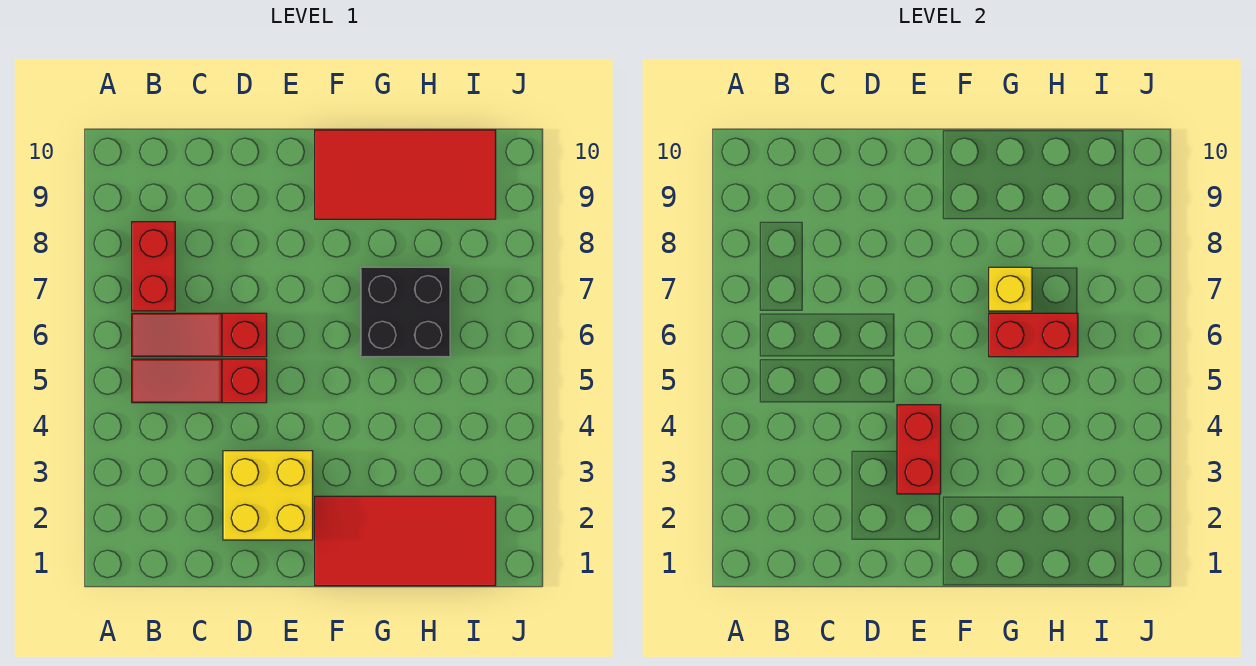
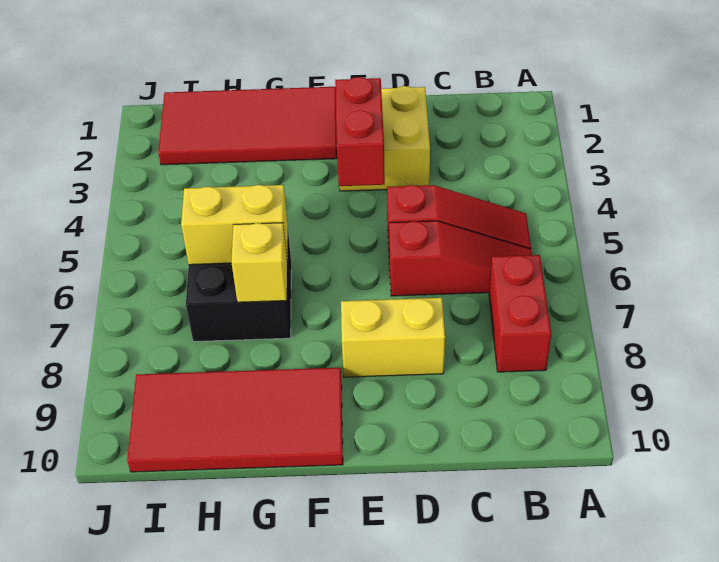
none -> yellow brick D8:E8 level 1
red brick G6:H6 level 2 -> yellow brick G6:H6 level 2

